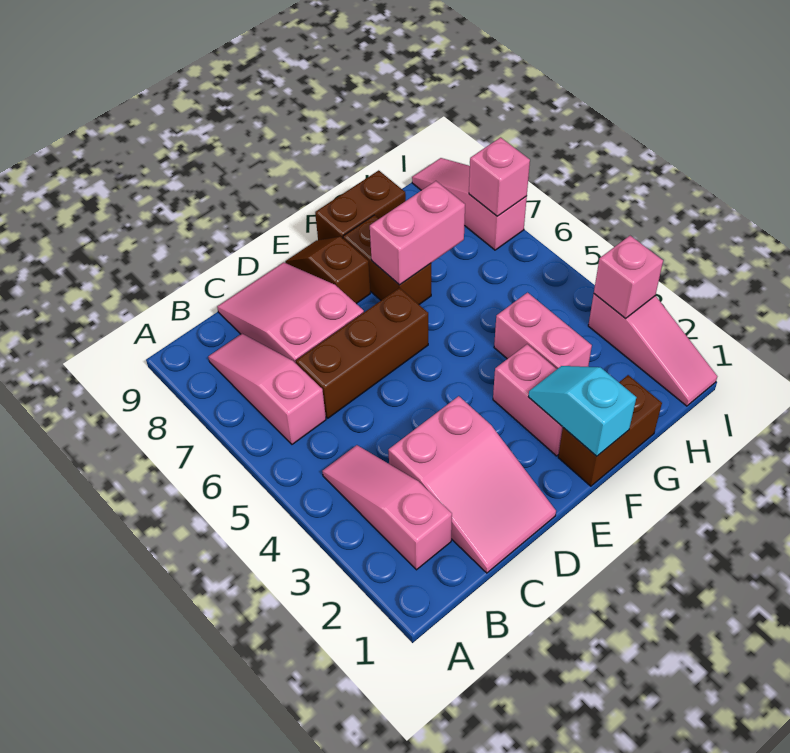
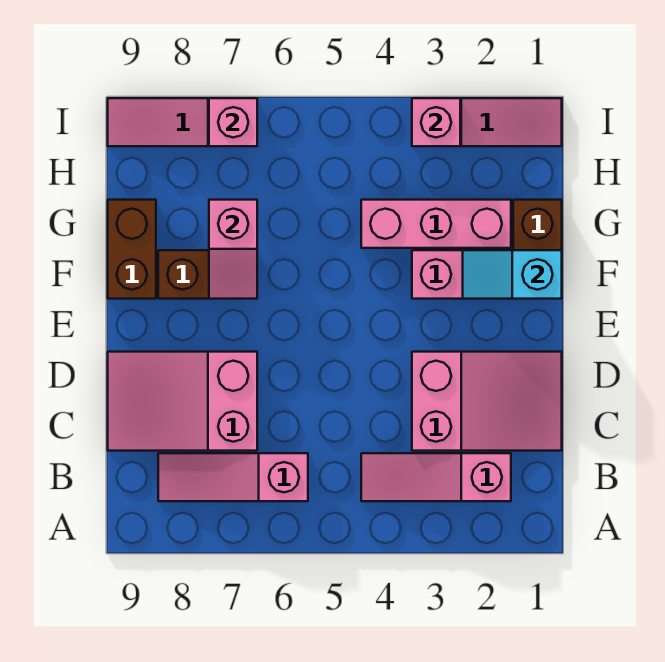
brown brick C6:E6 level 1 -> none
brown slope E8:E9 level 1 top 8 -> none
pink brick F7:G7 level 2 -> pink slope F7:G7 level 2 top G
pink brick G3:G4 level 1 -> pink brick G2:G4 level 1

